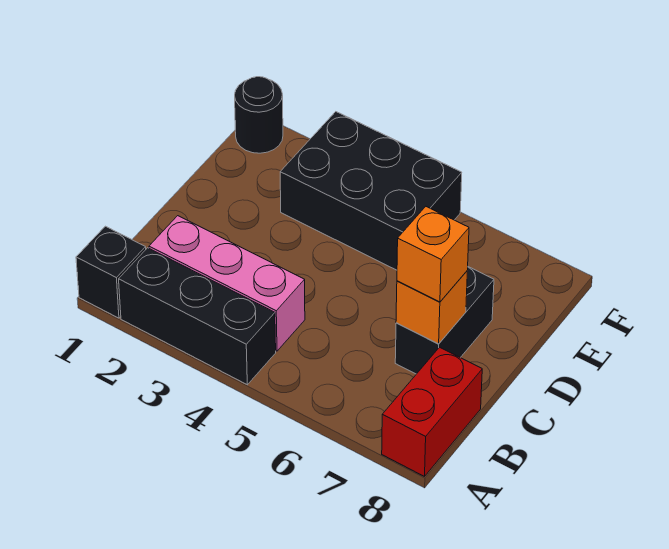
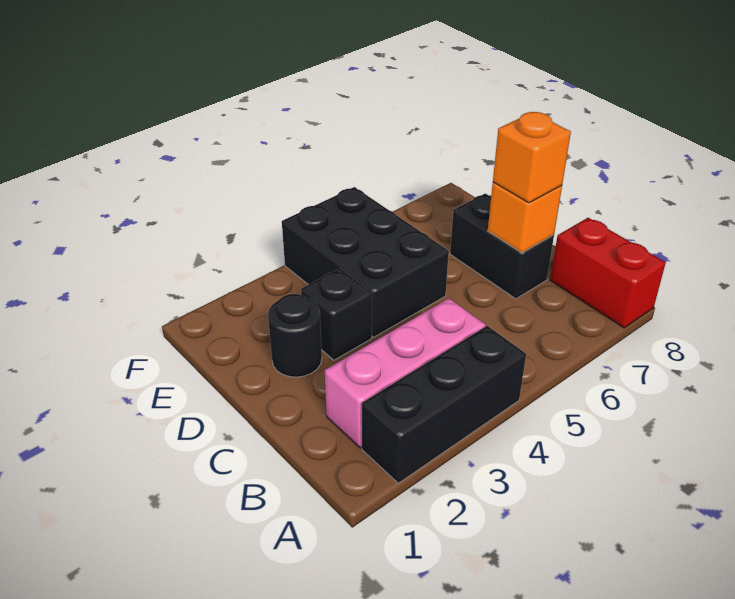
black brick A1 level 1 -> black brick D3 level 1
black brick E3:F5 level 1 -> black brick D4:F5 level 1
black round brick F1 level 1 -> black round brick D2 level 1

